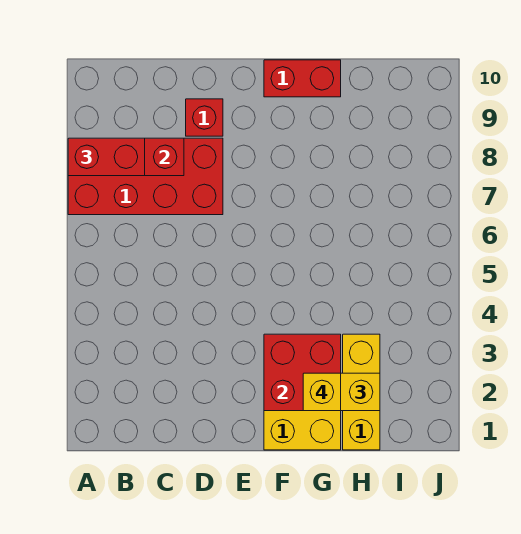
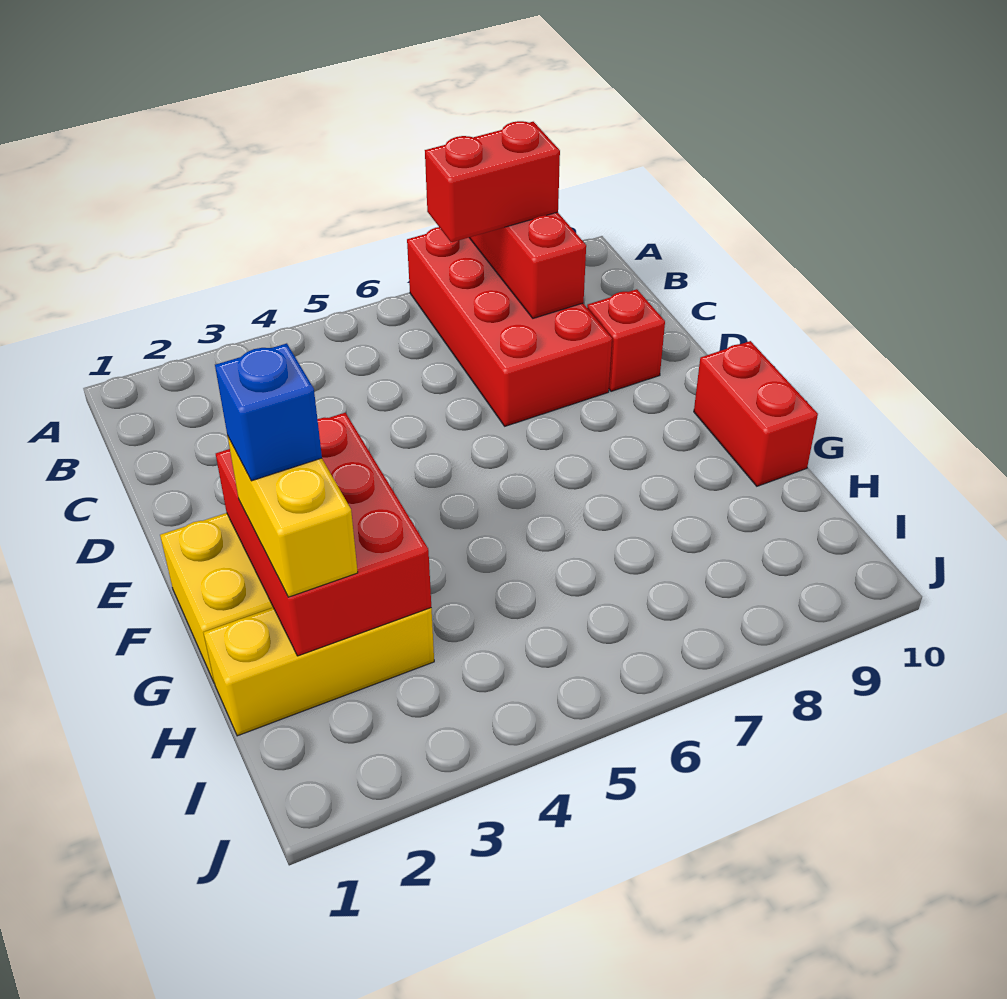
red brick A8:B8 level 3 -> red brick B7:B8 level 3
red brick F2:G3 level 2 -> red brick F2:H3 level 2
yellow brick G2 level 4 -> blue brick G2 level 4

